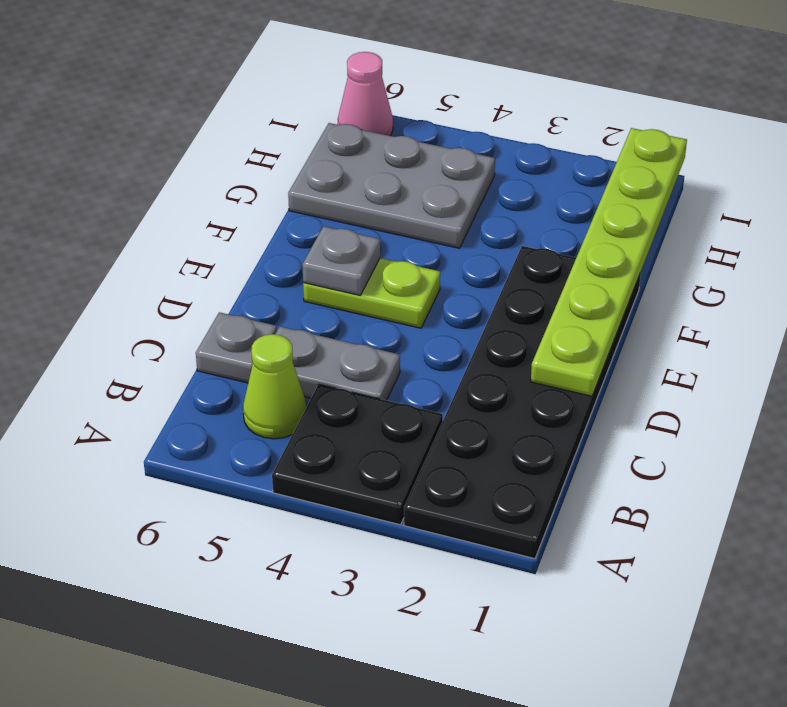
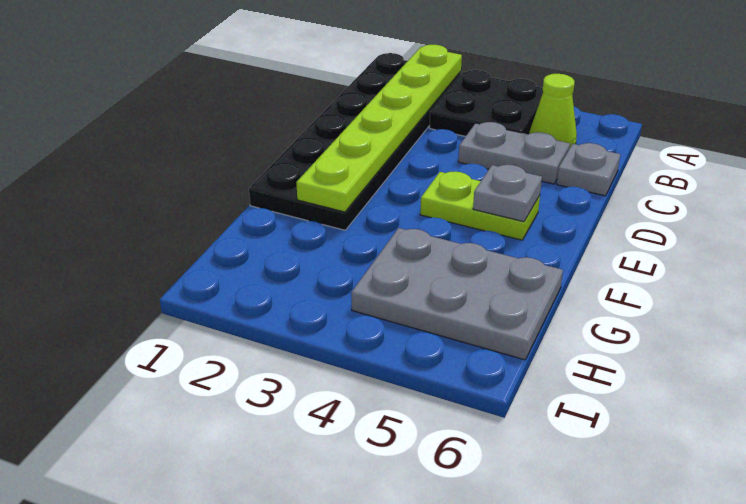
lime plate D1:I1 level 2 -> lime plate A2:F2 level 2
pink cone I6 level 1 -> none

